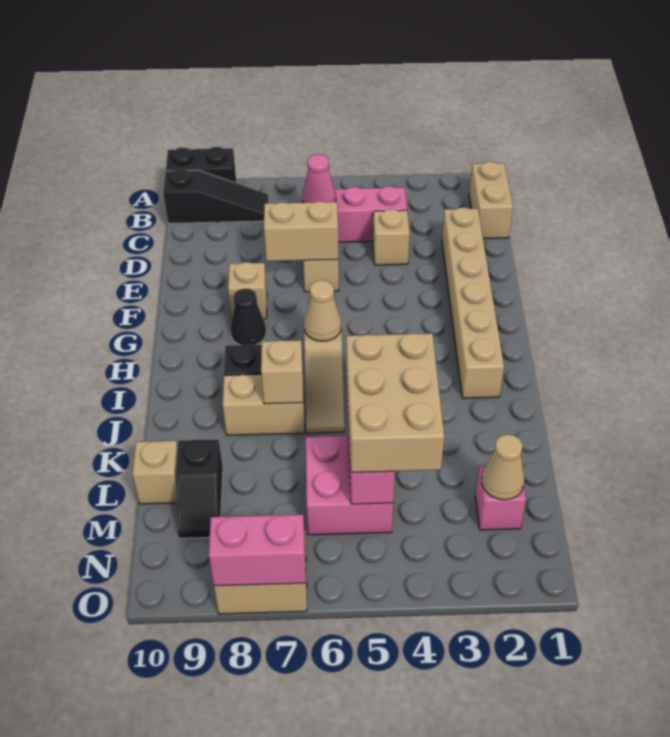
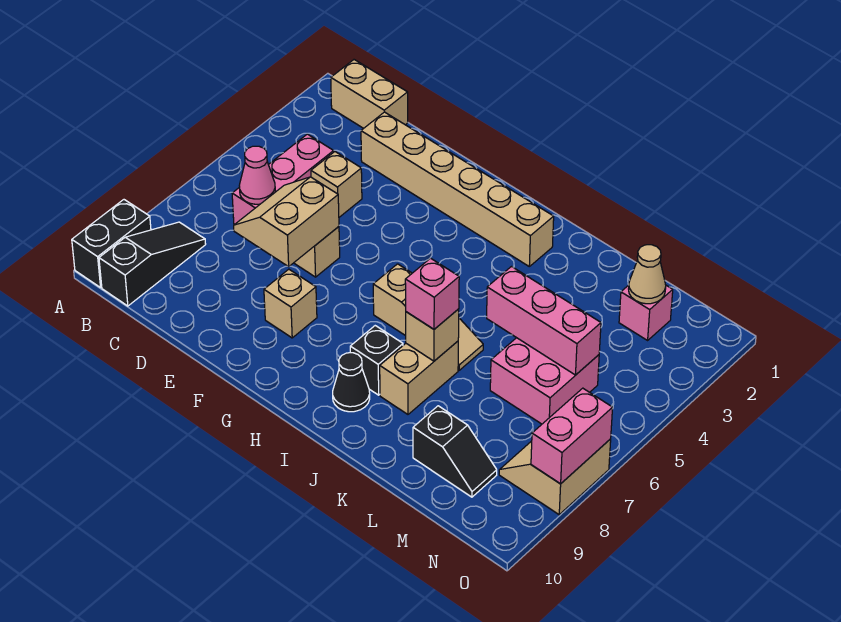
black cone G8 level 1 -> black cone I9 level 1
tan cone H6 level 2 -> none
none -> pink brick J7 level 3
tan brick K4:M5 level 3 -> none
tan brick L10 level 1 -> none

